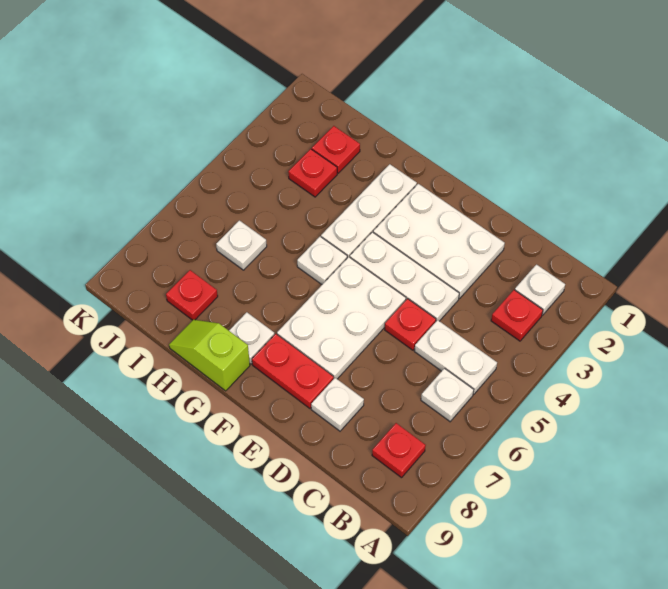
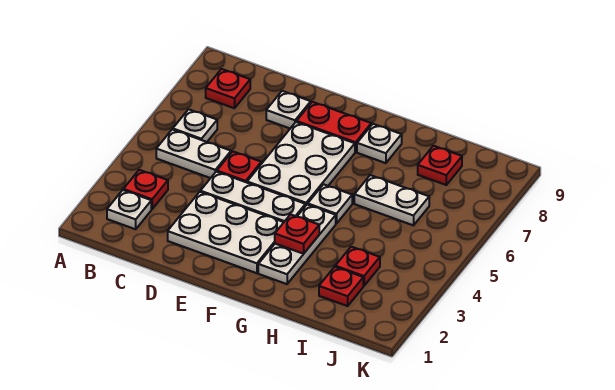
none -> red plate G3 level 2
lime slope G9:H9 level 1 top G -> none
white plate I6 level 1 -> white plate H6:I6 level 1

